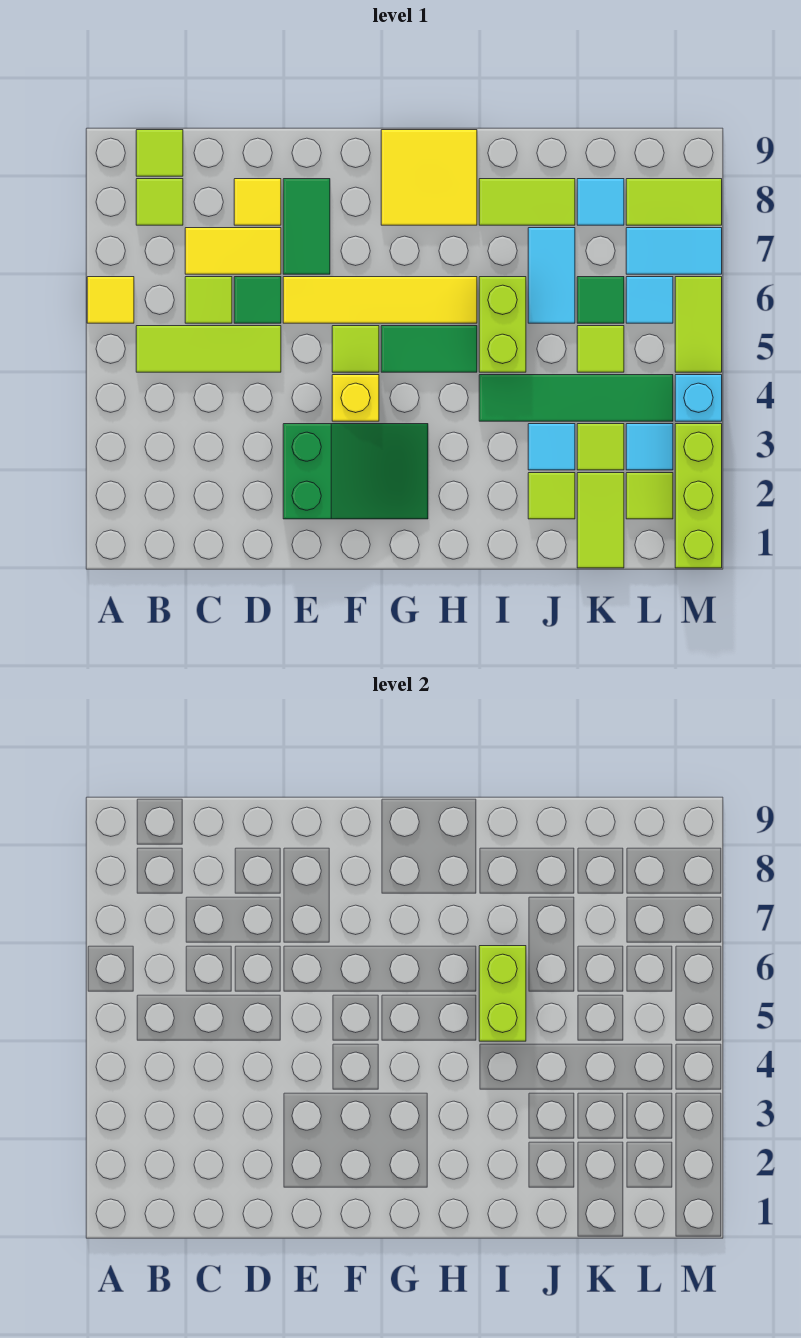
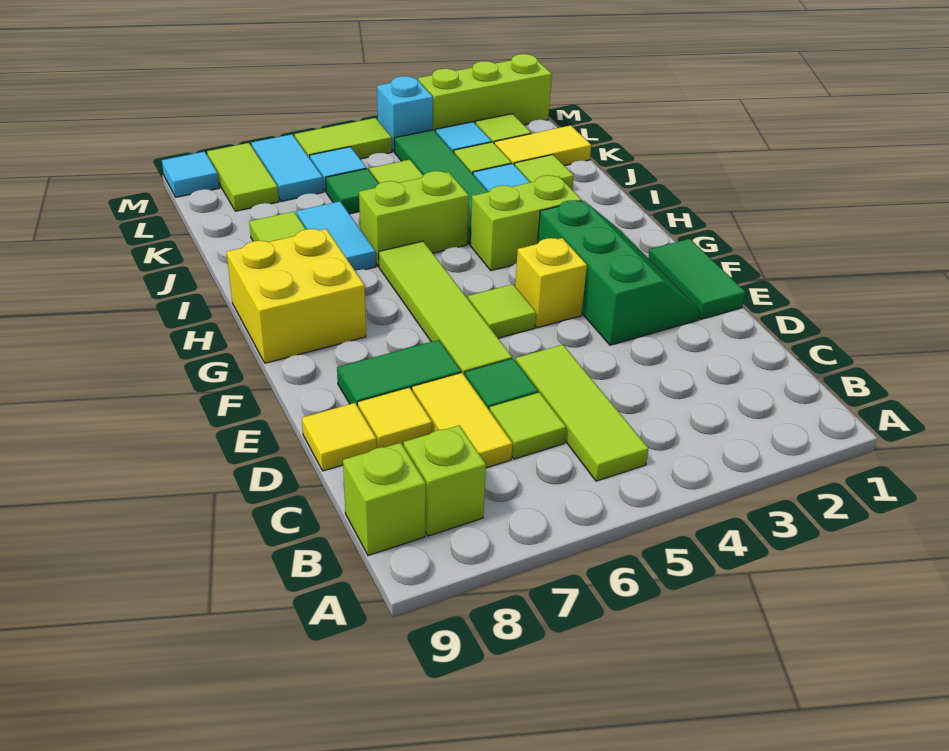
yellow tile A6 level 1 -> yellow tile D9 level 1
lime tile B8 level 1 -> lime brick B8 level 1
lime tile B9 level 1 -> lime brick B9 level 1
green slope E2:G3 level 1 top E -> green slope E2:G3 level 1 top 3
yellow tile E6:H6 level 1 -> lime tile E6:H6 level 1
green tile G5:H5 level 1 -> green tile E1:F1 level 1
yellow tile G8:H9 level 1 -> yellow brick G8:H9 level 1
lime brick I5:I6 level 2 -> lime brick H3:H4 level 1
cyan tile J6:J7 level 1 -> cyan tile I7:J7 level 1
lime tile K1:K2 level 1 -> yellow tile K1:K2 level 1
cyan tile K8 level 1 -> cyan tile M9 level 1

